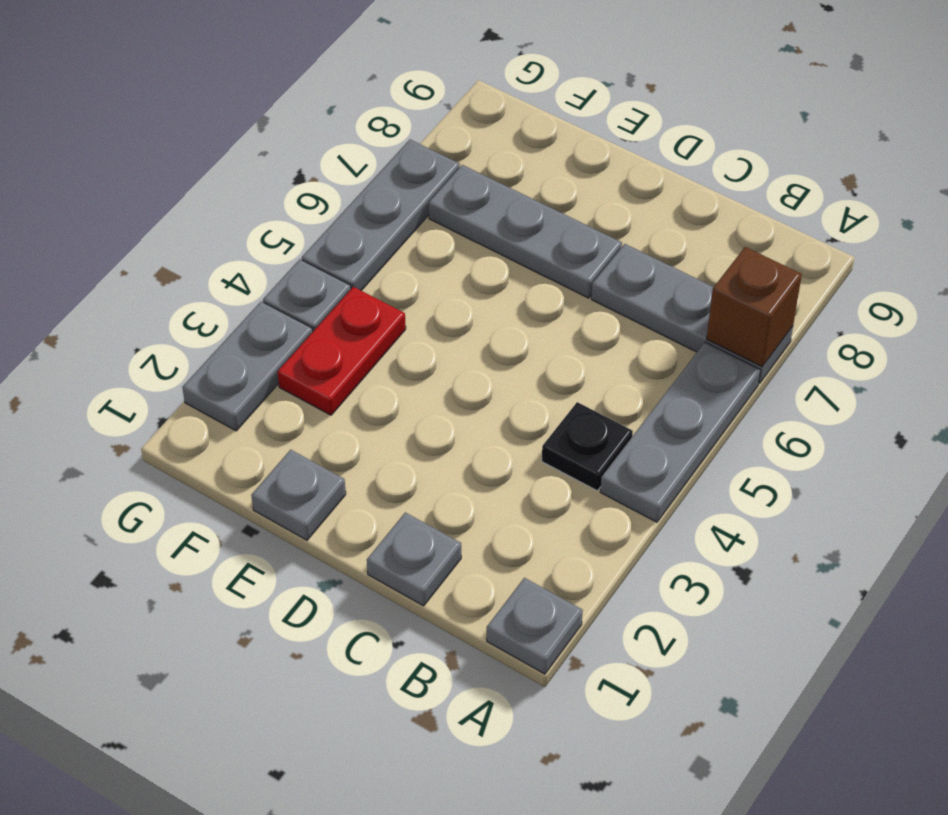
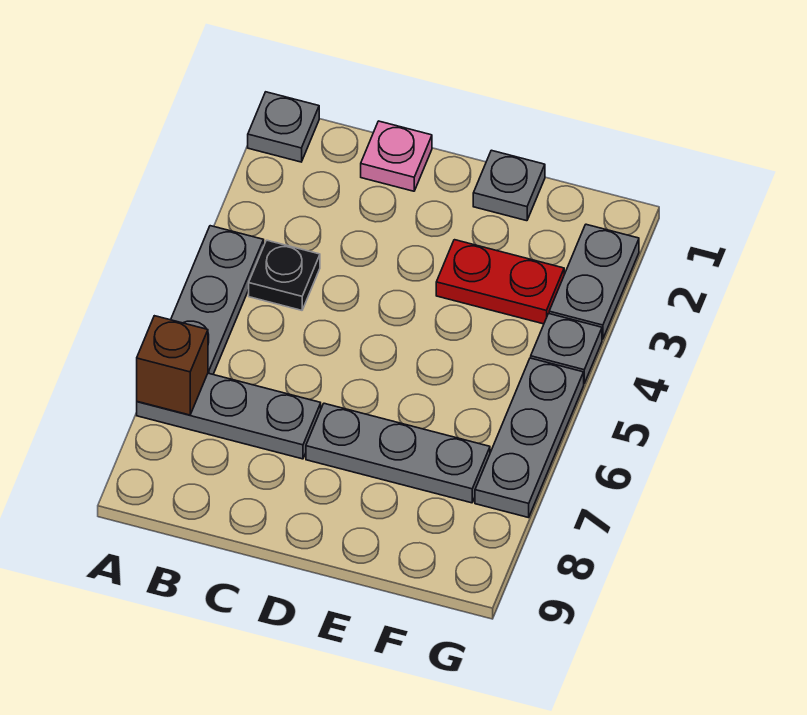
grey plate C1 level 1 -> pink plate C1 level 1
red plate F3:F4 level 1 -> red plate E3:F3 level 1

